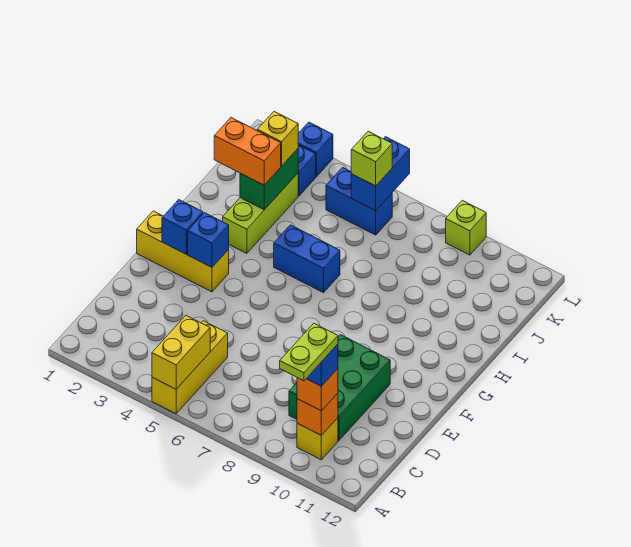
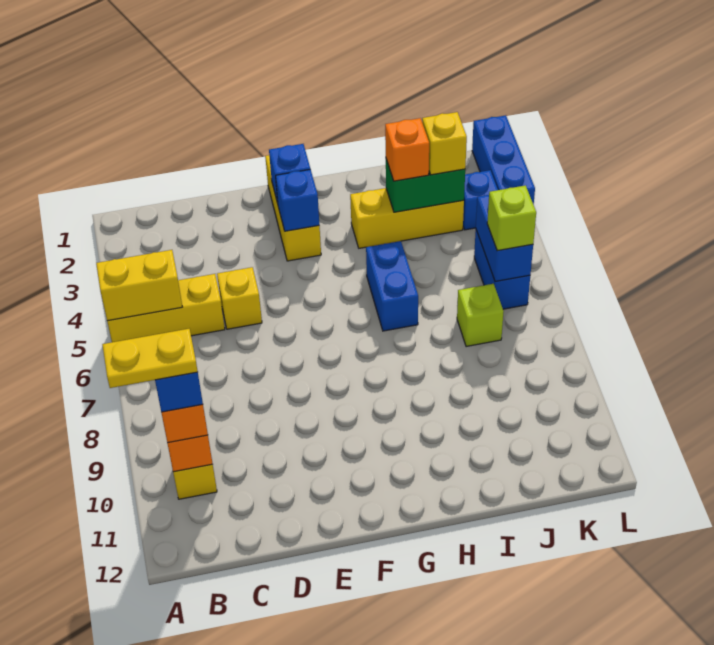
lime plate A10:B10 level 5 -> yellow plate A10:B10 level 5
green brick C9:E10 level 1 -> none
none -> yellow brick D5 level 1
lime brick H3:J3 level 1 -> yellow brick H3:J3 level 1
orange brick I2:I3 level 3 -> orange brick I3 level 3
blue brick K6:L6 level 2 -> blue brick K5:K6 level 2
blue brick L3 level 1 -> blue brick L1:L3 level 1
lime brick L9 level 1 -> lime brick J7 level 1

